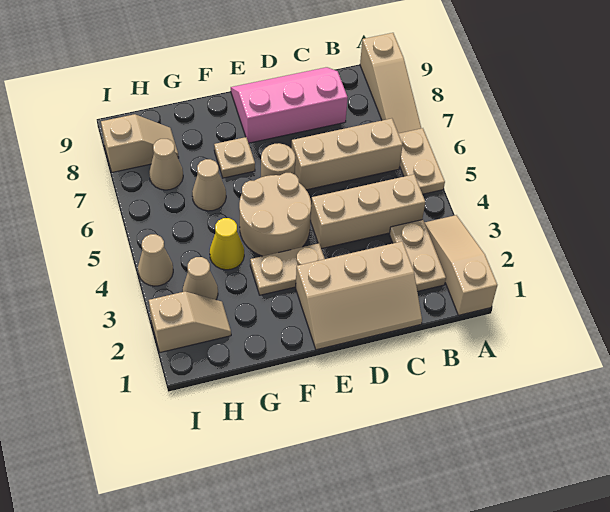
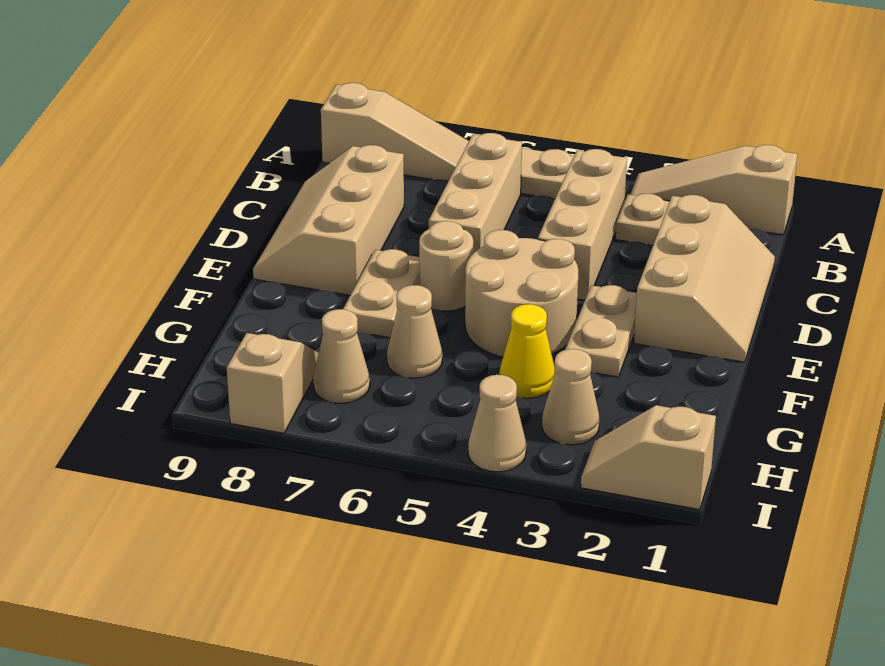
pink slope C8:E9 level 1 top 8 -> tan slope C8:E9 level 1 top 8
tan plate F7 level 1 -> tan plate E7:F7 level 1
tan slope H2:I2 level 1 top I -> tan slope I1:I2 level 1 top 1

